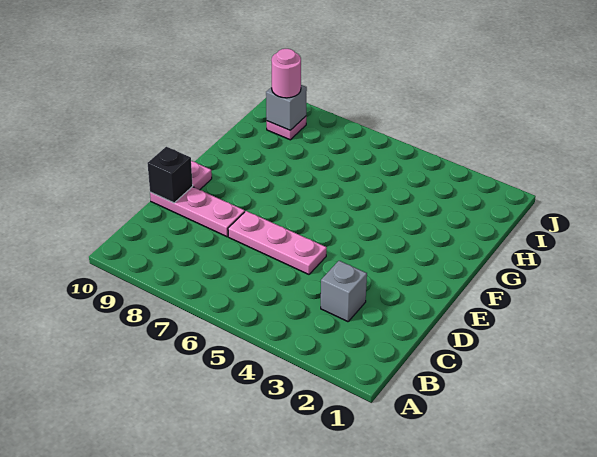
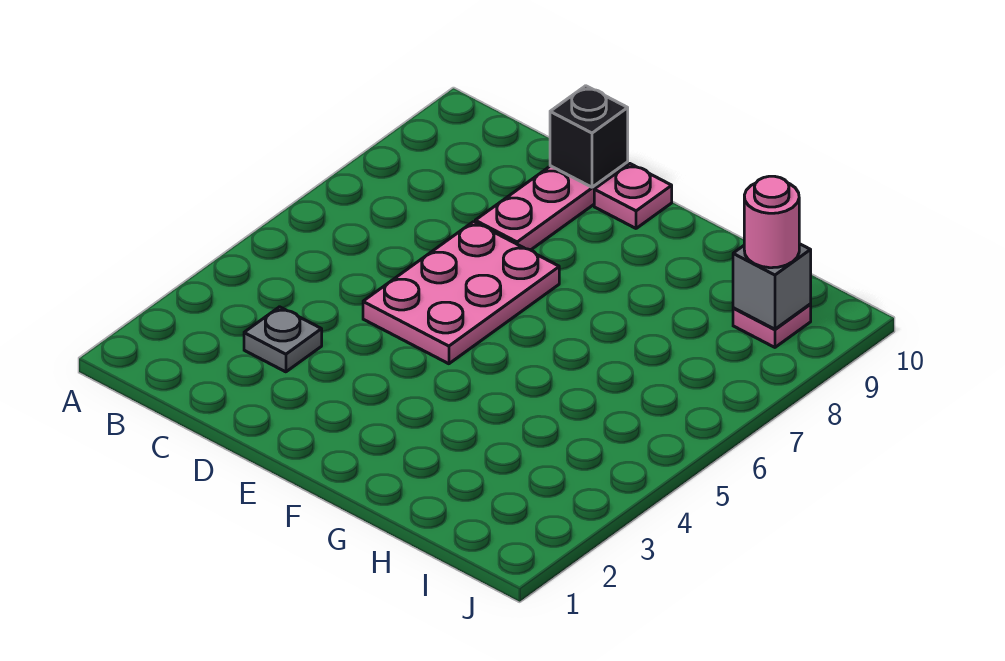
grey brick C3 level 1 -> grey plate C3 level 1
pink plate D5:D7 level 1 -> pink plate D5:E7 level 1

